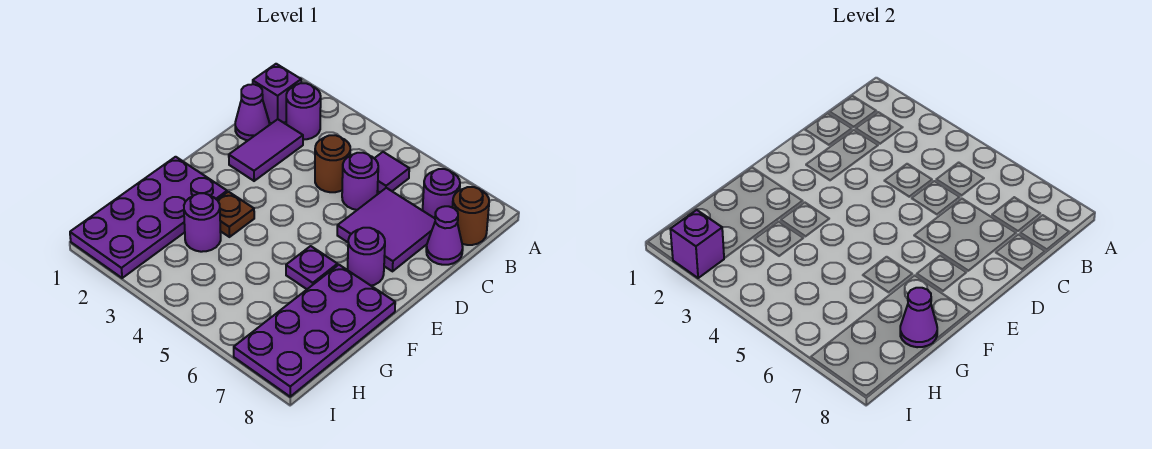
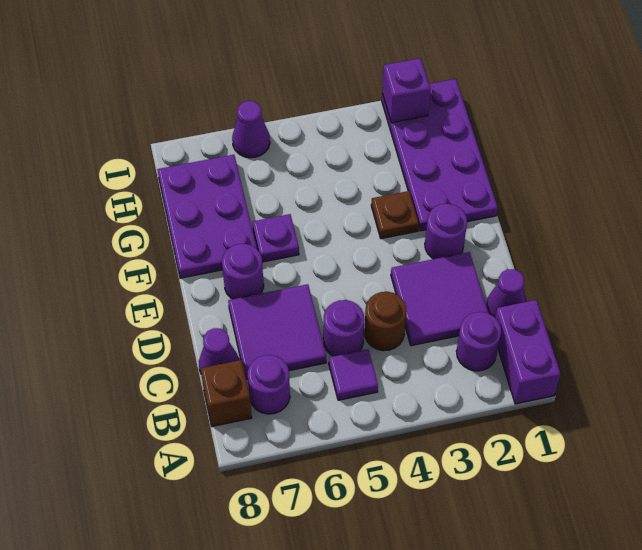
purple brick B1 level 1 -> purple brick A1:B1 level 1
brown round brick B8 level 1 -> brown brick B8 level 1
purple tile C2:D2 level 1 -> purple tile C2:D3 level 1
purple plate F7:I8 level 1 -> purple plate F7:H8 level 1
purple round brick G3 level 1 -> purple round brick E2 level 1
purple cone G8 level 2 -> purple cone I6 level 1

